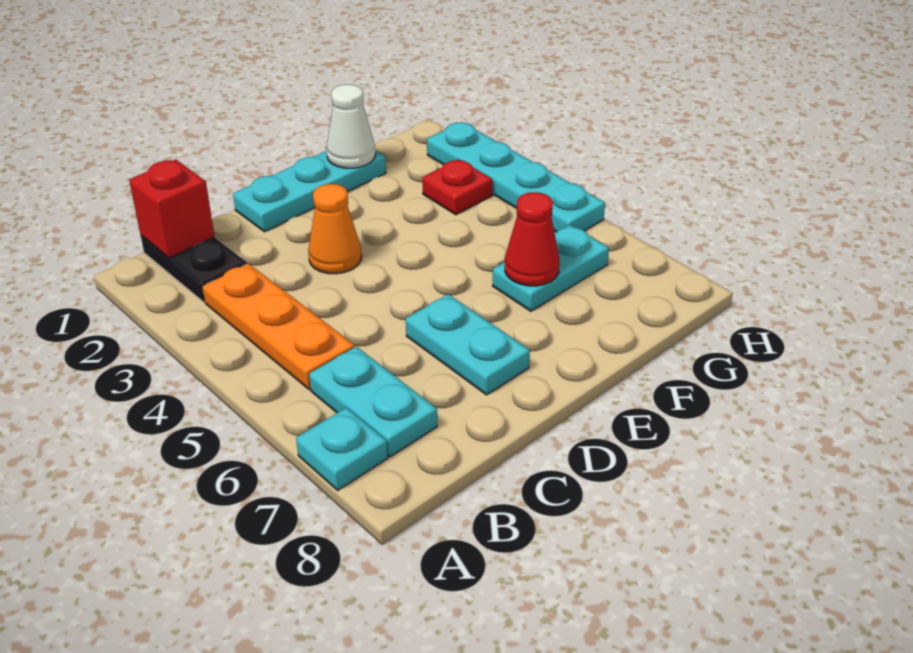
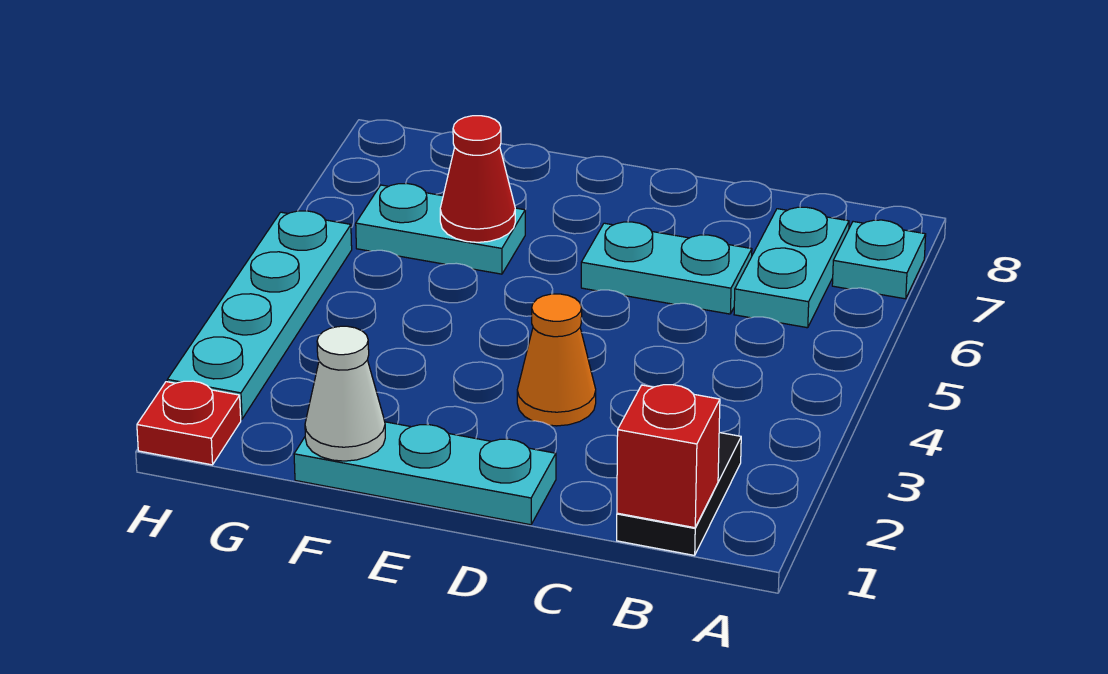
orange plate B3:B5 level 1 -> none
cyan plate D6:D7 level 1 -> cyan plate C6:D6 level 1
red plate G3 level 1 -> red plate H1 level 1

